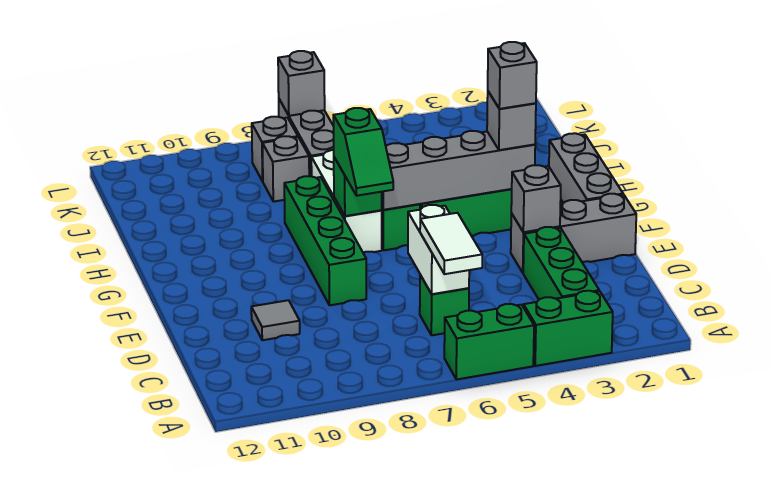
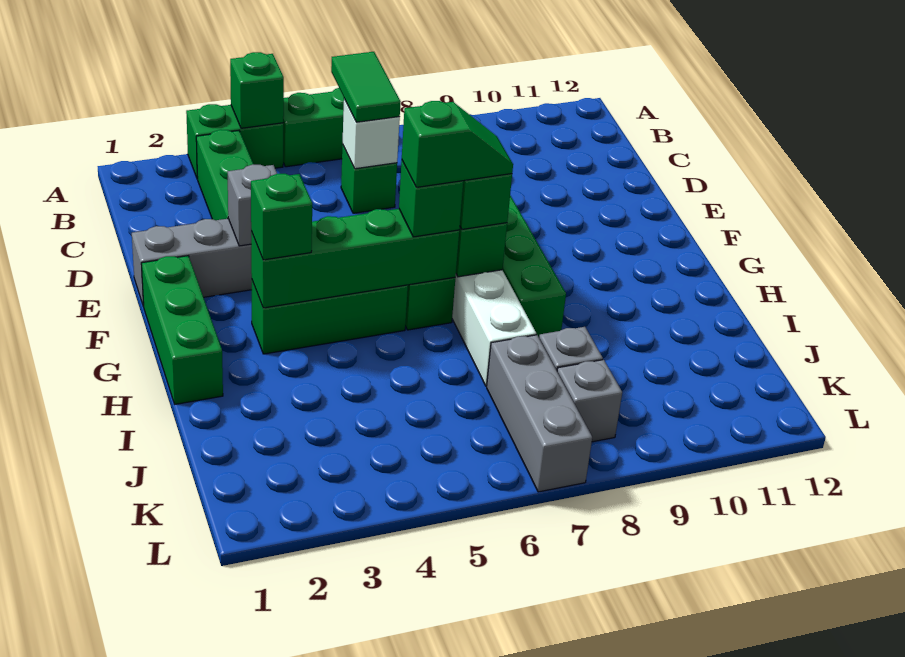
none -> green brick A4 level 2
white tile B6:C6 level 3 -> green tile B6:C6 level 3
white brick C6:D6 level 2 -> white brick C6 level 2
grey tile D10 level 1 -> none
grey brick F1:H1 level 1 -> green brick F1:H1 level 1
grey brick G3:G6 level 2 -> green brick G3:G6 level 2
grey brick G3 level 3 -> green brick G3 level 3
grey brick G3 level 4 -> none
none -> green brick G6 level 3
none -> green slope G6:G7 level 4 top 6
grey brick L7 level 2 -> none

